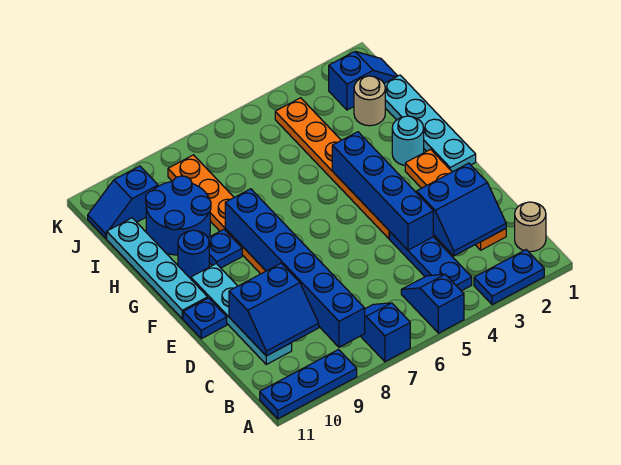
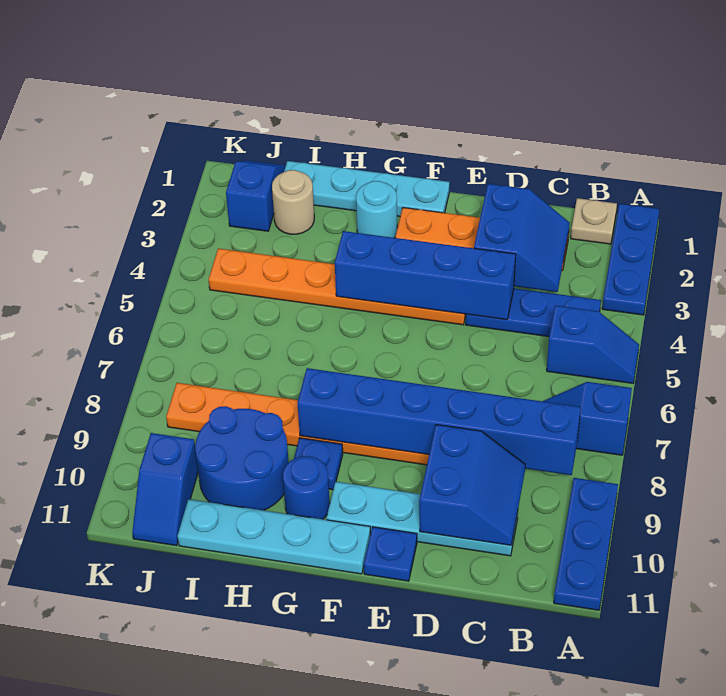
blue plate A2:A3 level 1 -> blue plate A1:A3 level 1
blue slope A5:B5 level 1 top A -> blue slope A5:B5 level 1 top B
tan round brick B1 level 1 -> tan plate B1 level 1

